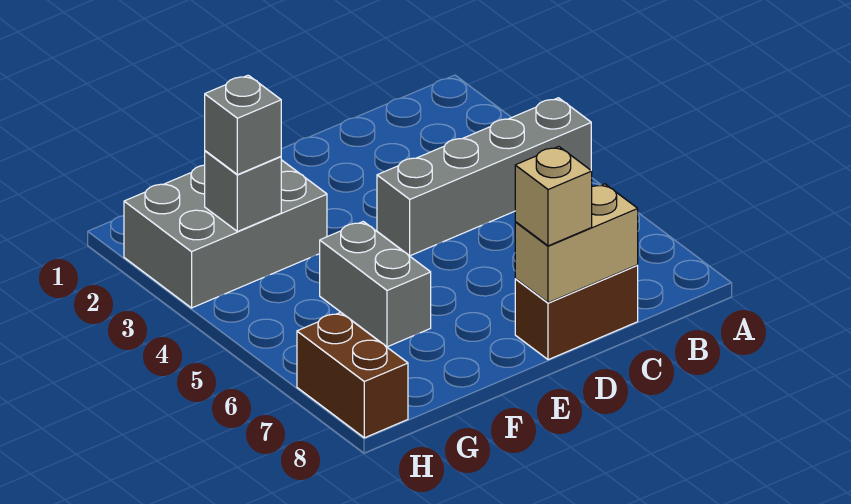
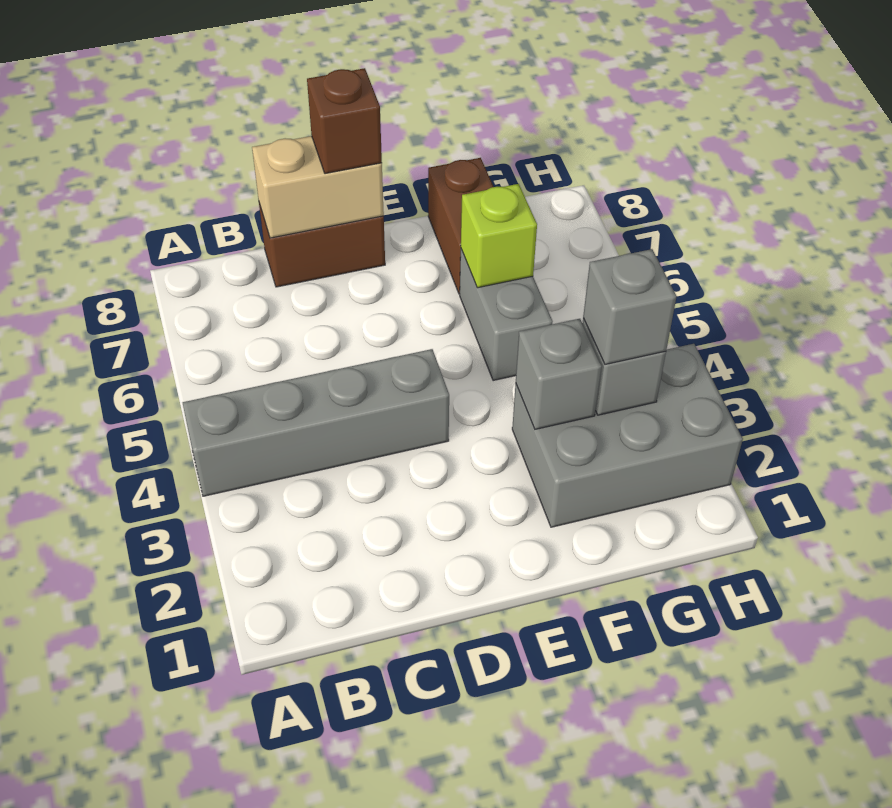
tan brick D8 level 3 -> brown brick D8 level 3
none -> grey brick F3 level 2
none -> lime brick F6 level 2
brown brick H7:H8 level 1 -> brown brick F7:F8 level 1

